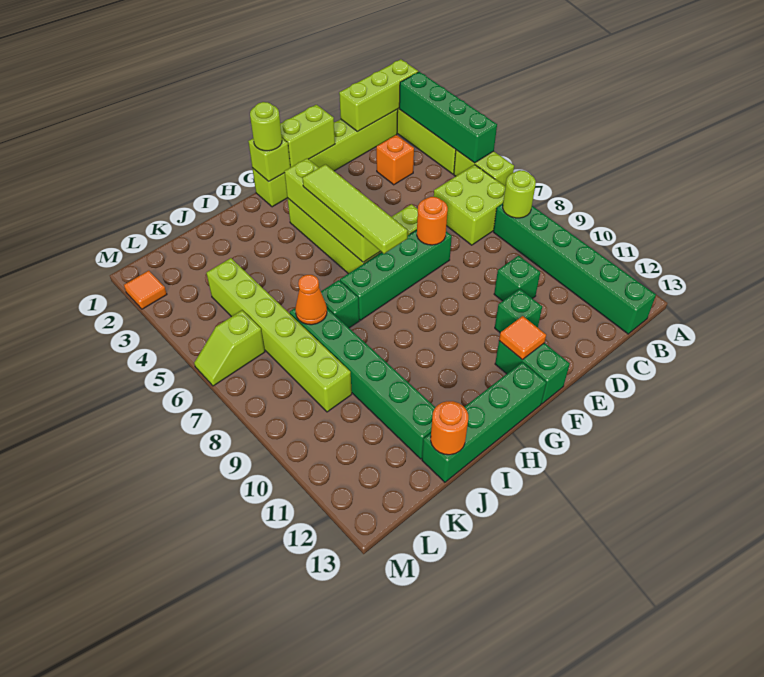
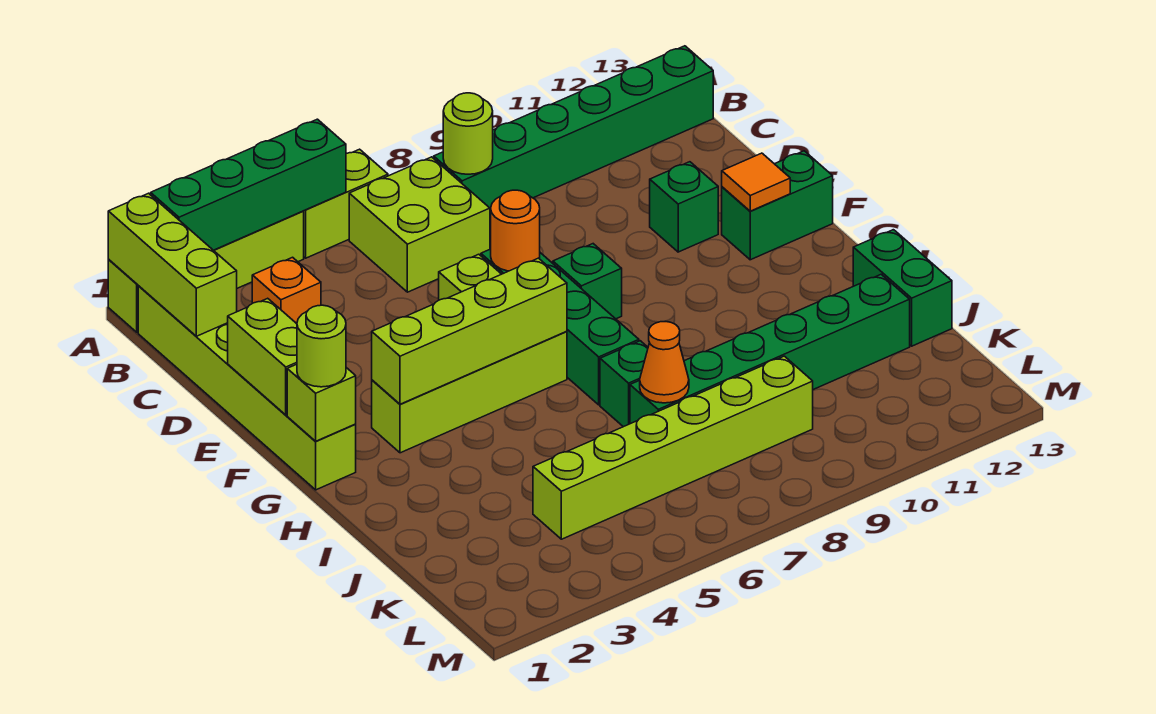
green brick D10 level 1 -> green brick F8 level 1
lime tile G4:G7 level 3 -> none
green brick G13:J13 level 1 -> green brick I13:J13 level 1
orange round brick J13 level 2 -> none
lime slope L6:M6 level 1 top L -> none
orange tile M2 level 1 -> none

